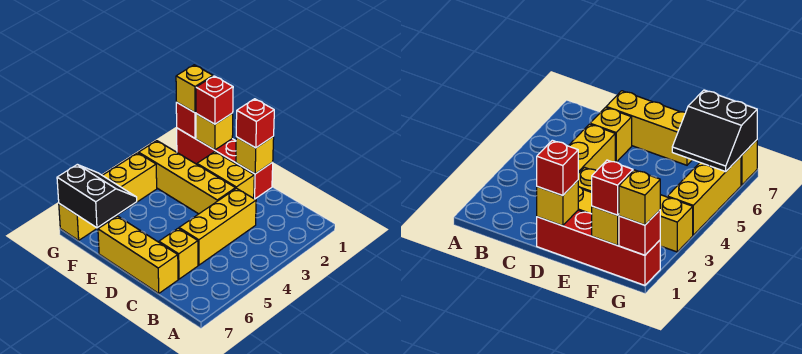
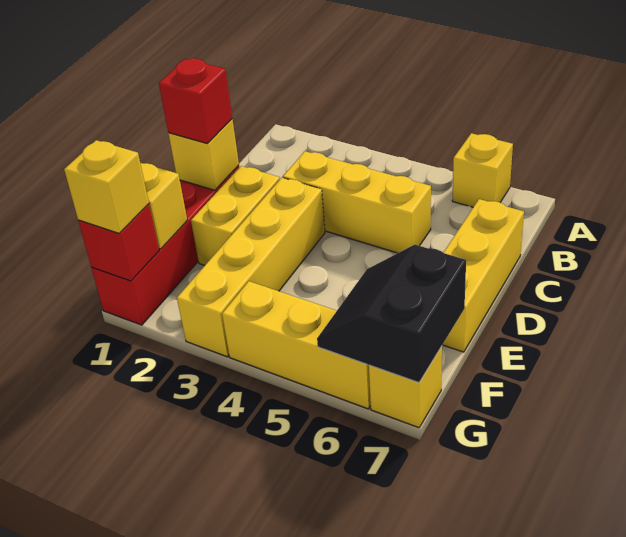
yellow brick C6 level 1 -> yellow brick A6 level 1
red brick F1 level 3 -> none

